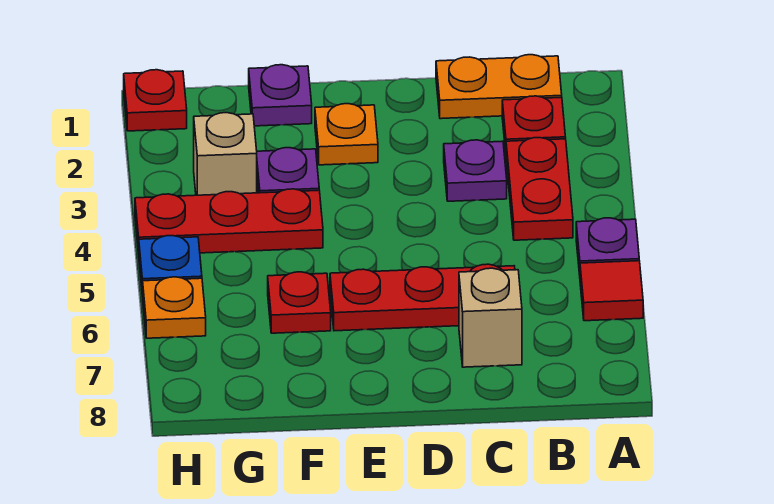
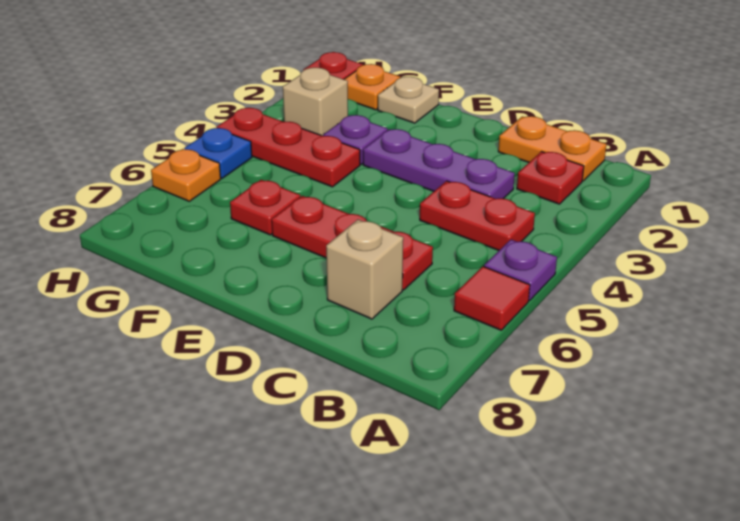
red plate B3:B4 level 1 -> red plate B4:C4 level 1
purple plate C3 level 1 -> purple plate C3:E3 level 1
orange plate E2 level 1 -> orange plate G1 level 1
purple plate F1 level 1 -> tan plate F1 level 1

